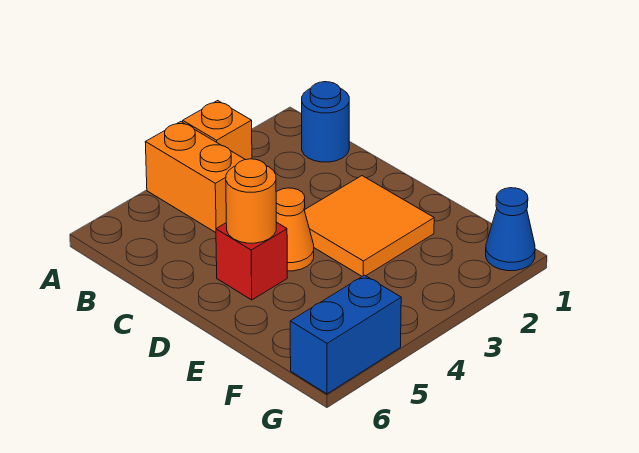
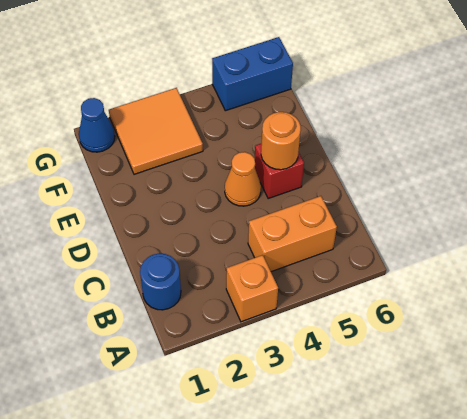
orange brick A4:B4 level 1 -> orange brick B4:B5 level 1
orange tile D2:E3 level 1 -> orange tile F2:G3 level 1

